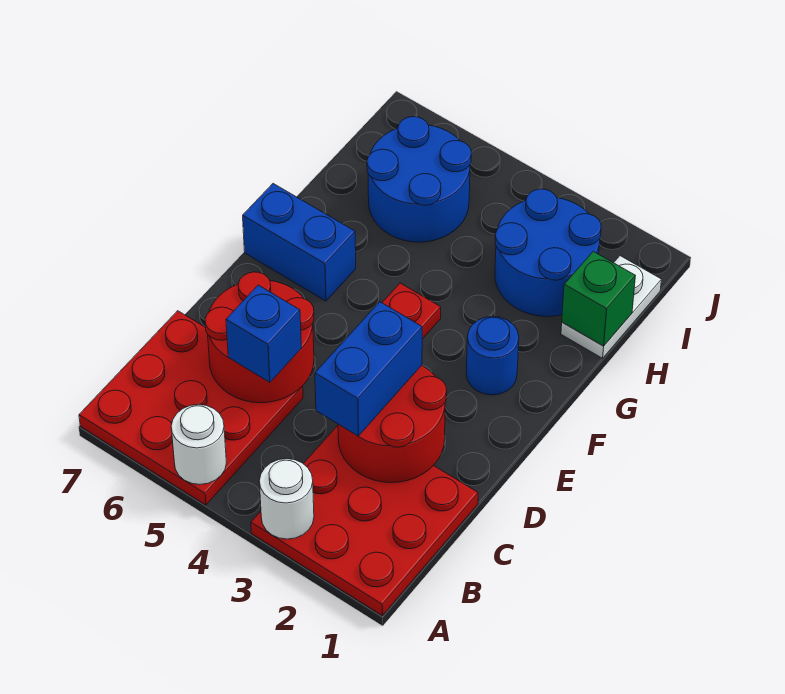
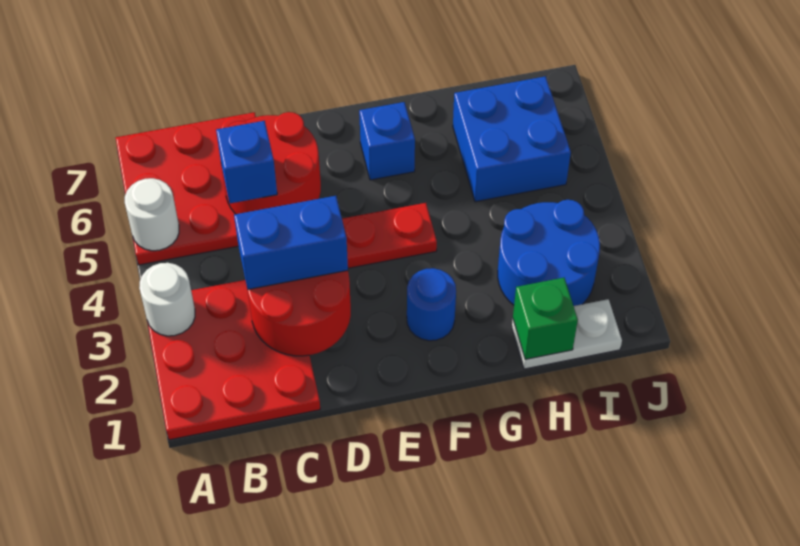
blue brick F6:F7 level 1 -> blue brick F6 level 1
blue round brick H5:I6 level 1 -> blue brick H5:I6 level 1

